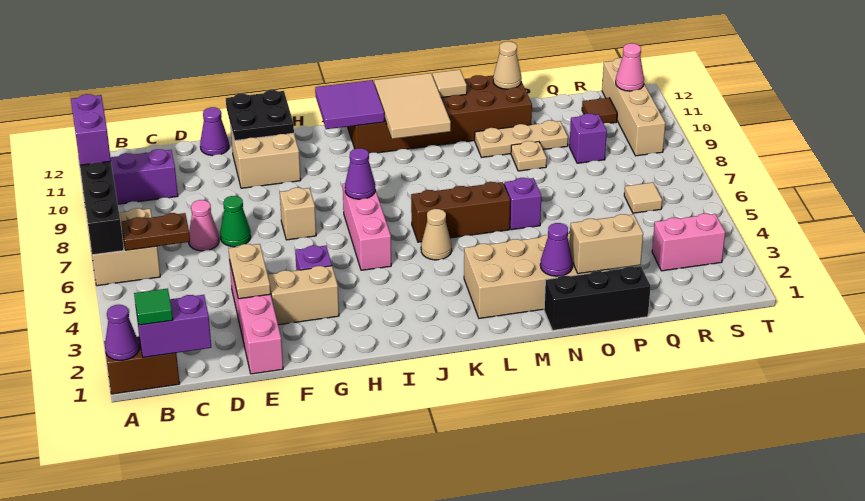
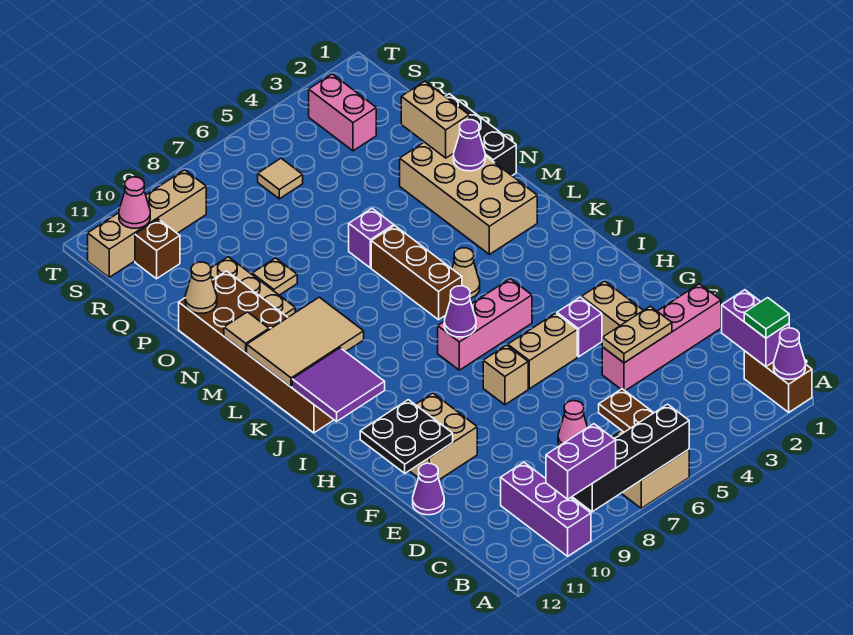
green cone E7 level 1 -> none
none -> tan brick G5:G6 level 1
purple brick Q9 level 1 -> none
brown tile R11 level 1 -> brown brick R11 level 1

